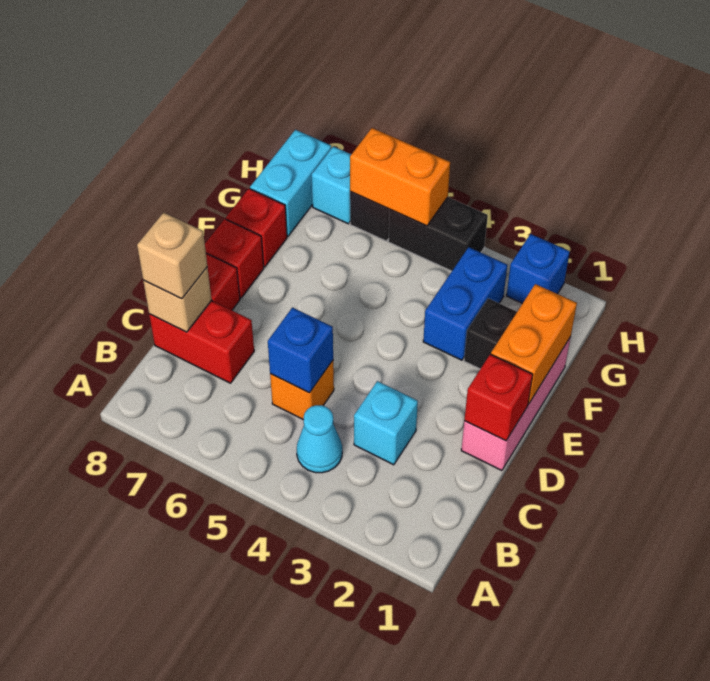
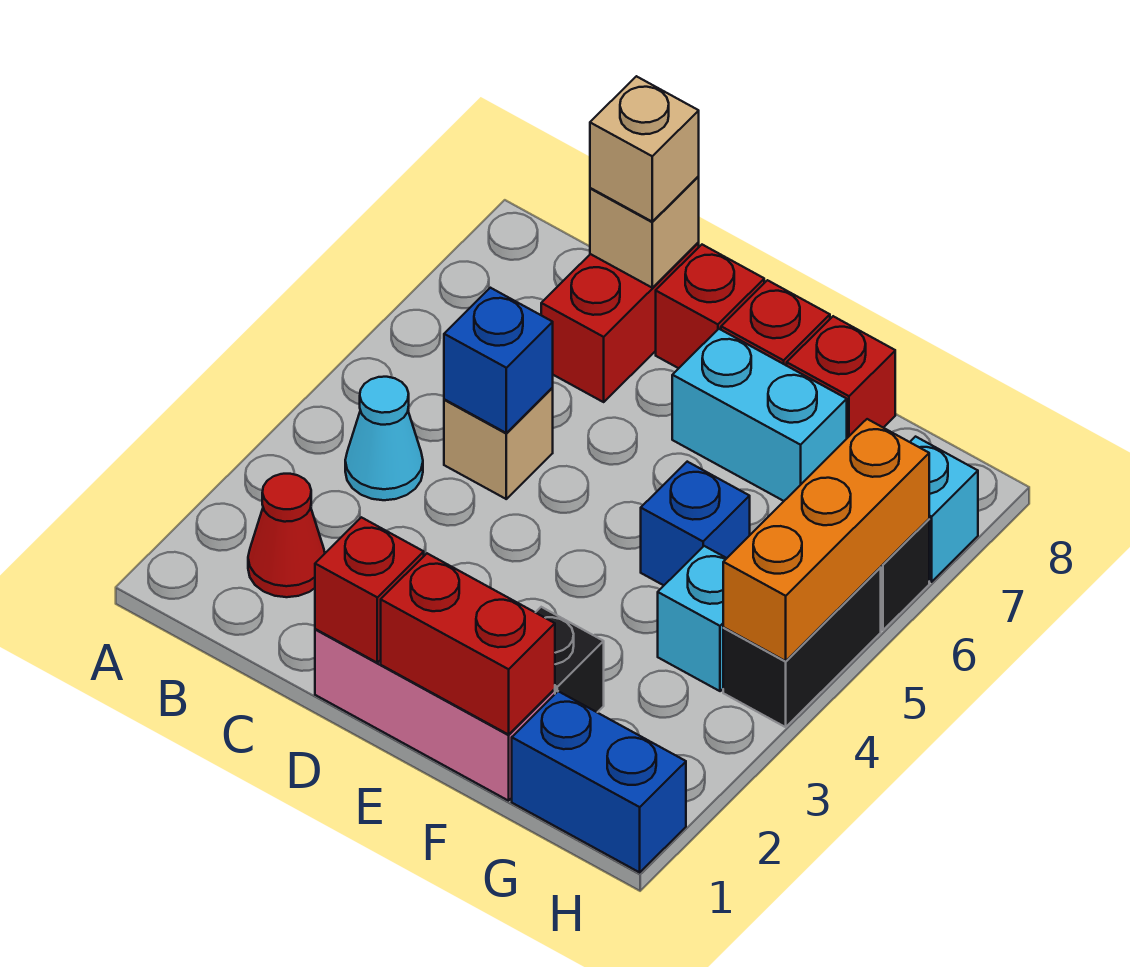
none -> red cone B2 level 1
cyan brick C3 level 1 -> cyan brick G4 level 1
orange brick C5 level 1 -> tan brick C5 level 1
orange brick E1:F1 level 2 -> red brick E1:F1 level 2
blue brick F3:G3 level 1 -> blue brick G1:H1 level 1
cyan brick G8:H8 level 1 -> cyan brick E7:F7 level 1
blue brick H2 level 1 -> blue brick F5 level 1
orange brick H5:H6 level 2 -> orange brick H4:H6 level 2

